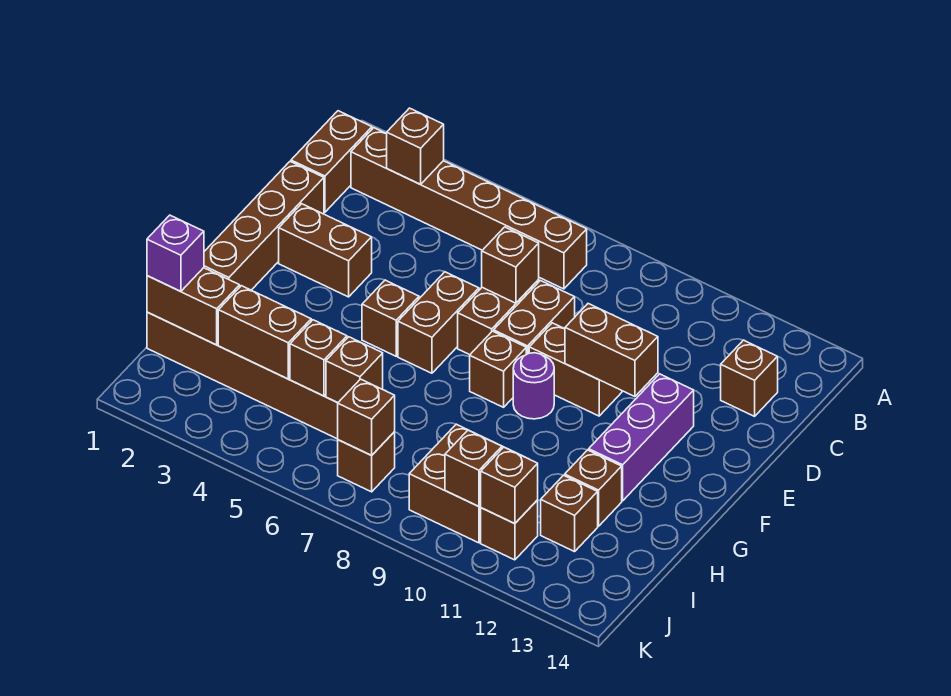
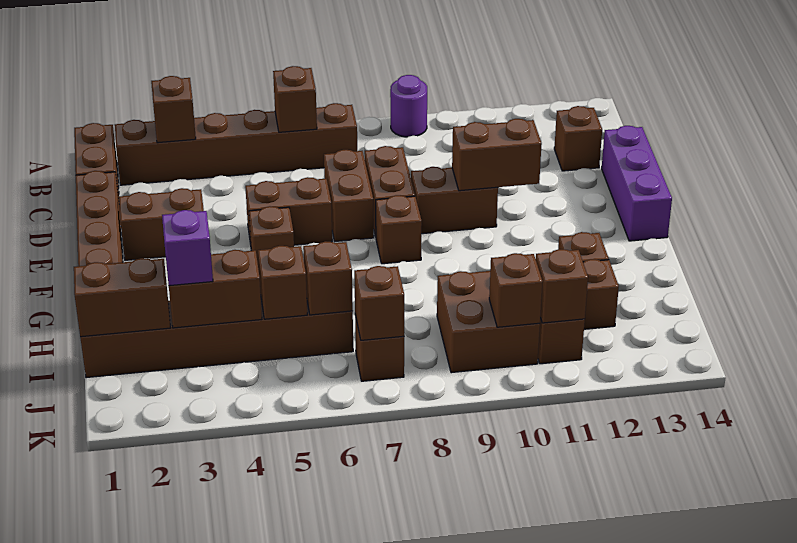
brown brick D7 level 2 -> brown brick B6 level 2
brown brick E6:F6 level 1 -> brown brick E5:E6 level 1
purple brick E12:G12 level 1 -> purple brick D14:F14 level 1
purple round brick F9 level 1 -> purple round brick A9 level 1
purple brick I1 level 3 -> purple brick I3 level 3

